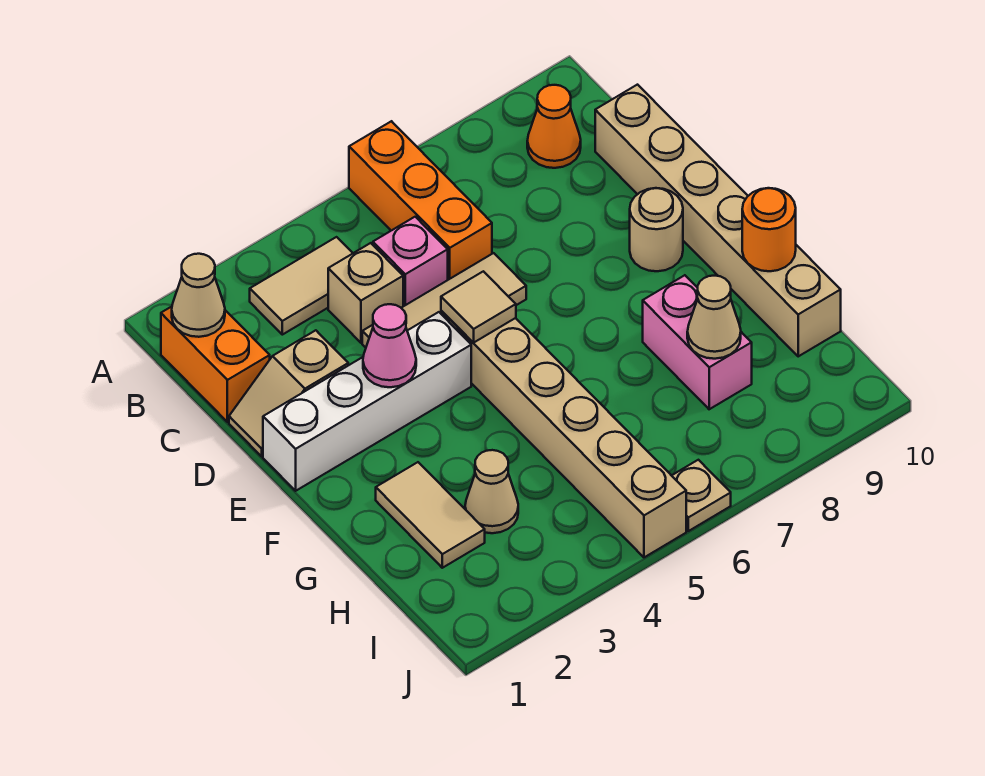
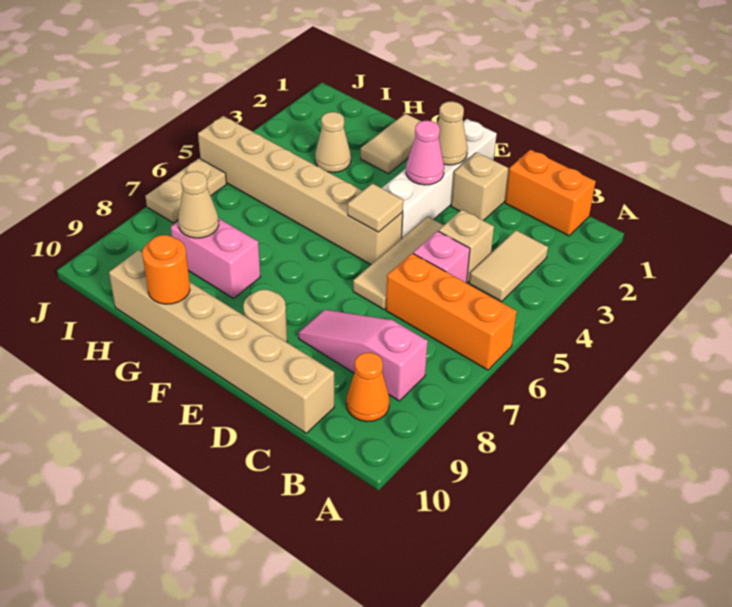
tan cone B1 level 2 -> tan cone E2 level 2
none -> pink slope B8:D8 level 1 top B
tan tile G2:H2 level 1 -> tan tile G1:G2 level 1
tan plate J6 level 1 -> tan plate J6:J7 level 1

